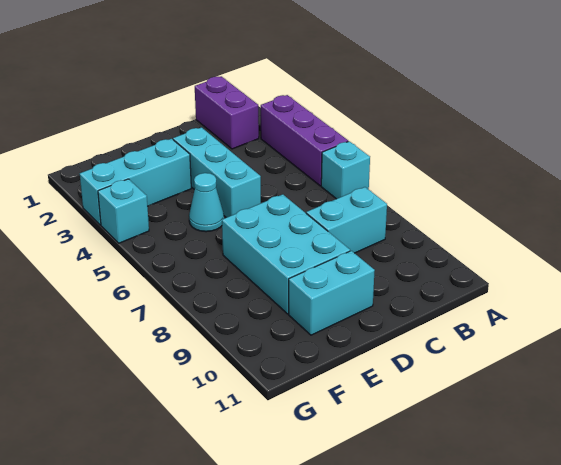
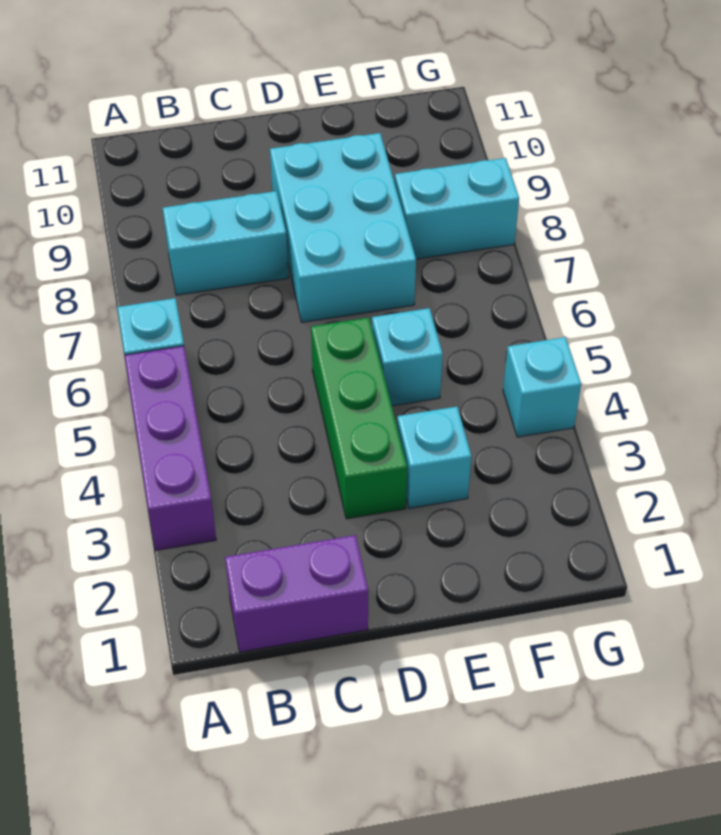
purple brick B1:B2 level 1 -> purple brick B1:C1 level 1
cyan brick D3:D5 level 1 -> green brick D3:D5 level 1
cyan brick D10:E10 level 1 -> cyan brick F8:G8 level 1
cyan brick E3:G3 level 1 -> cyan brick E3 level 1
cyan cone E5 level 1 -> cyan brick E5 level 1

